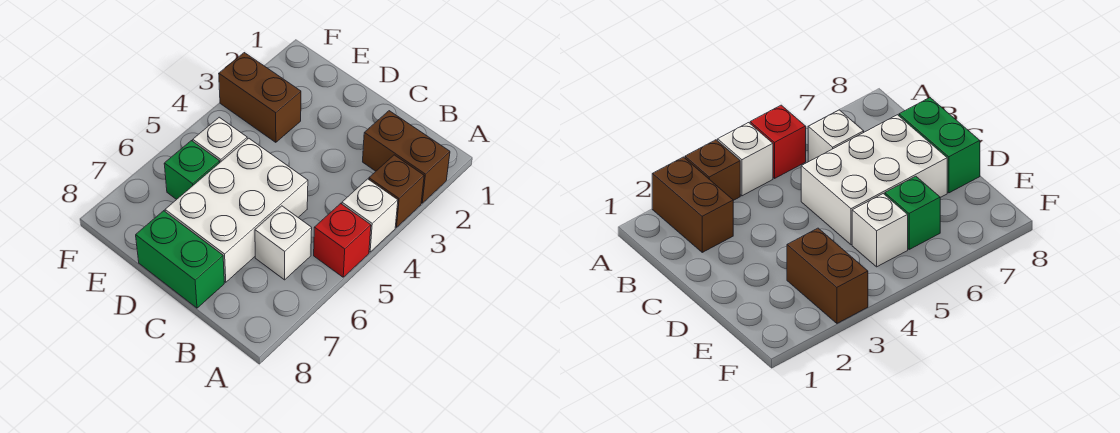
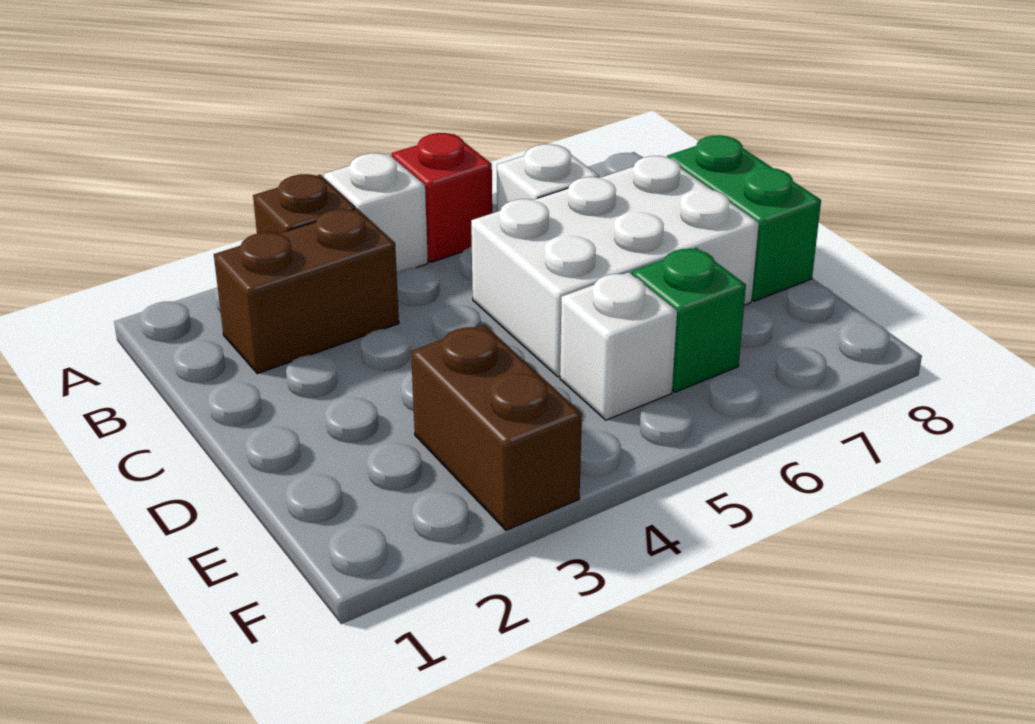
brown brick A2:B2 level 1 -> brown brick B2:B3 level 1

